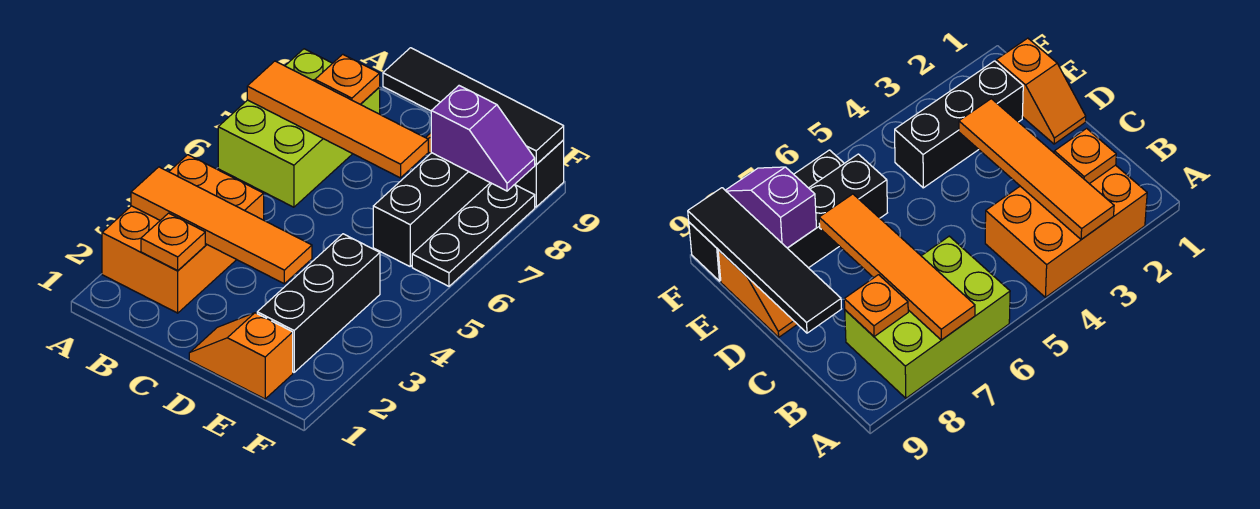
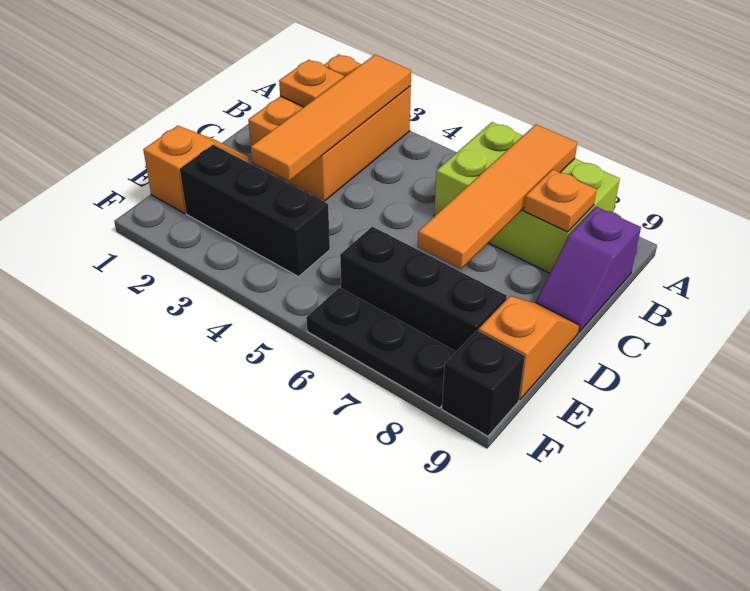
orange brick A2:B4 level 1 -> orange brick A2:C3 level 1
black tile C9:F9 level 2 -> none
purple slope E8:F8 level 2 top E -> purple slope B9:C9 level 1 top B

